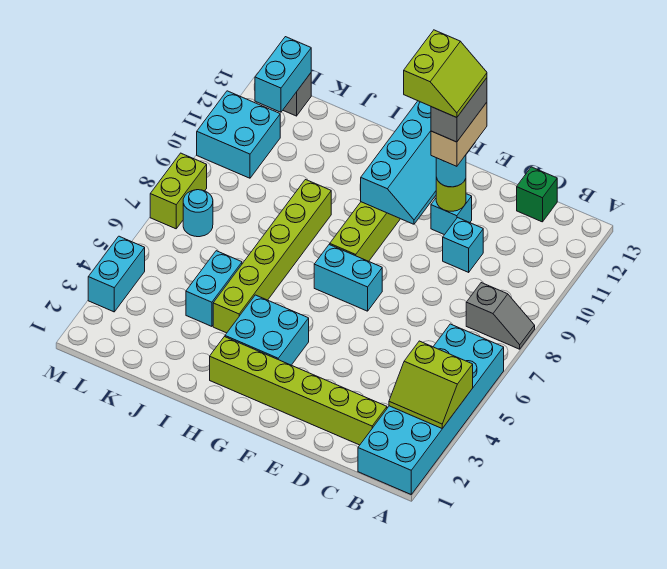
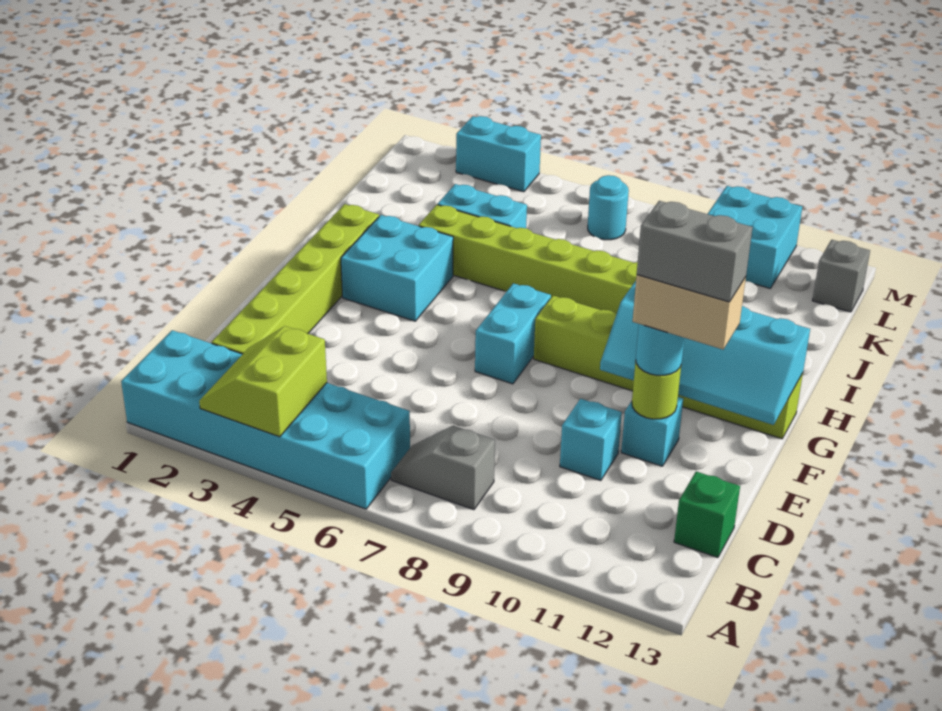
grey slope A8:B8 level 1 top B -> grey slope B7:B8 level 1 top 8
lime slope E11:F12 level 6 top F -> none
cyan brick L12:L13 level 2 -> none
lime brick M7:M8 level 1 -> none

